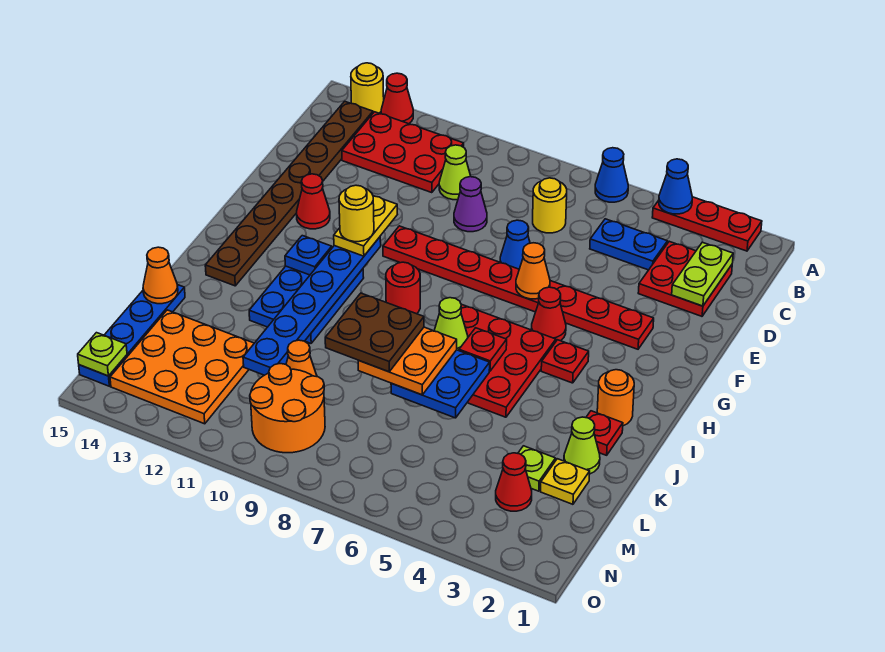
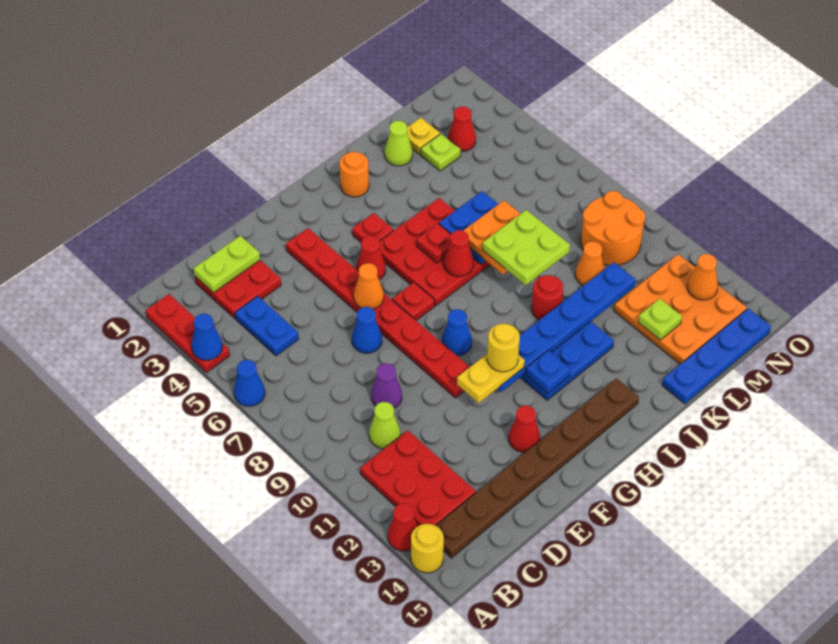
yellow round brick C7 level 1 -> none
none -> blue cone G9 level 1
red round brick H9 level 1 -> red round brick J10 level 1
lime cone I7 level 2 -> red cone I7 level 2
red plate J2 level 1 -> red plate G7 level 1
brown plate J8:K9 level 4 -> lime plate J8:K9 level 4
orange cone K15 level 2 -> orange cone N13 level 2
lime plate N15 level 2 -> lime plate L13 level 2

